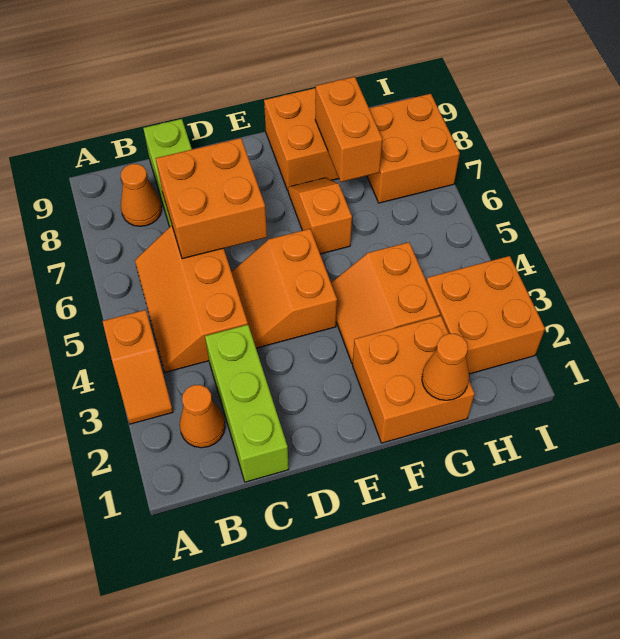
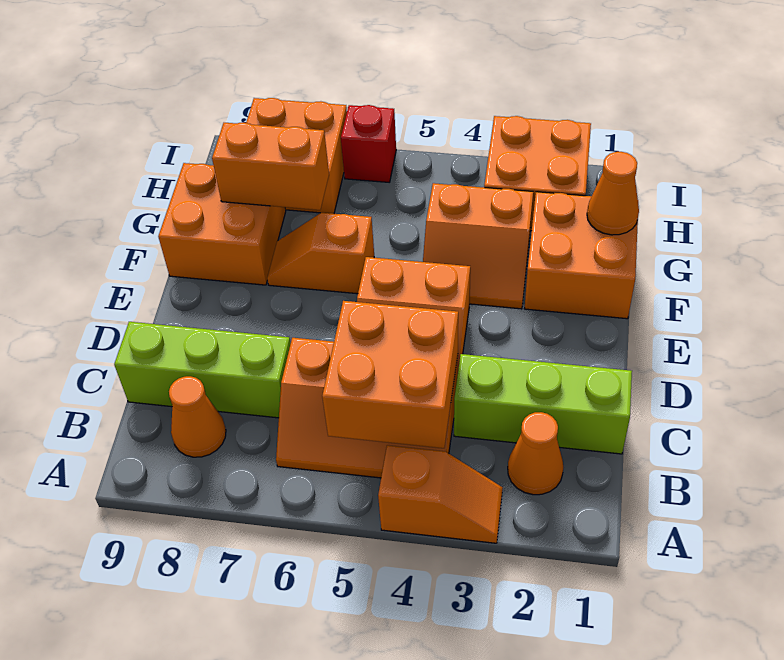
orange brick C6:D7 level 2 -> orange brick B4:C5 level 2
none -> red brick I6 level 1

